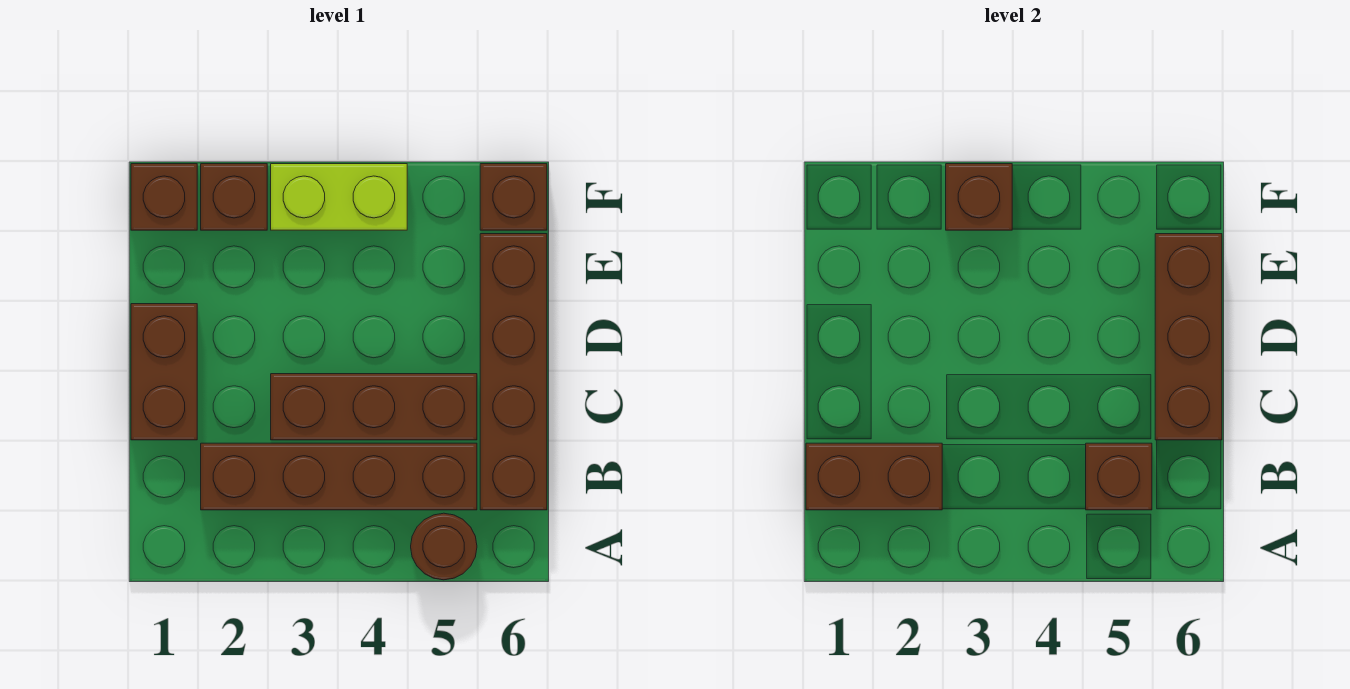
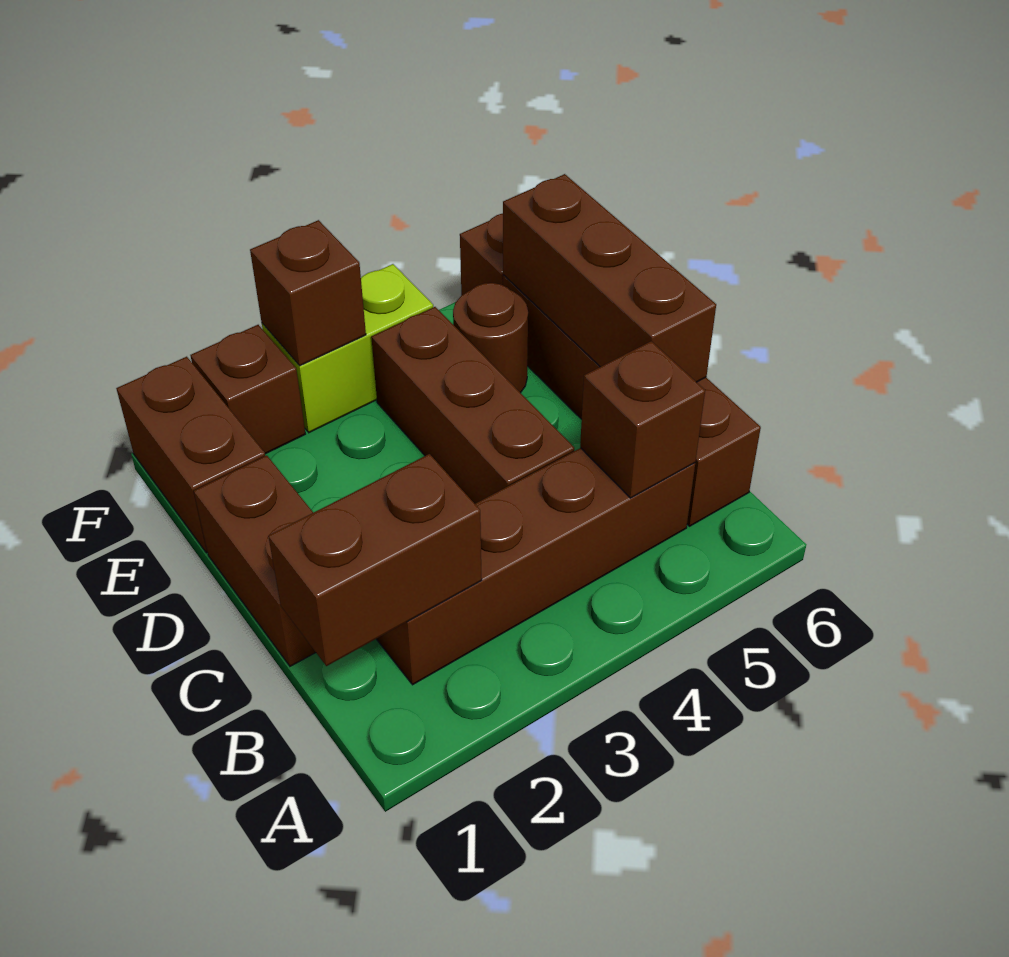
brown round brick A5 level 1 -> brown round brick E5 level 1
brown brick C3:C5 level 1 -> brown brick C4:E4 level 1
brown brick F1 level 1 -> brown brick E1:F1 level 1

